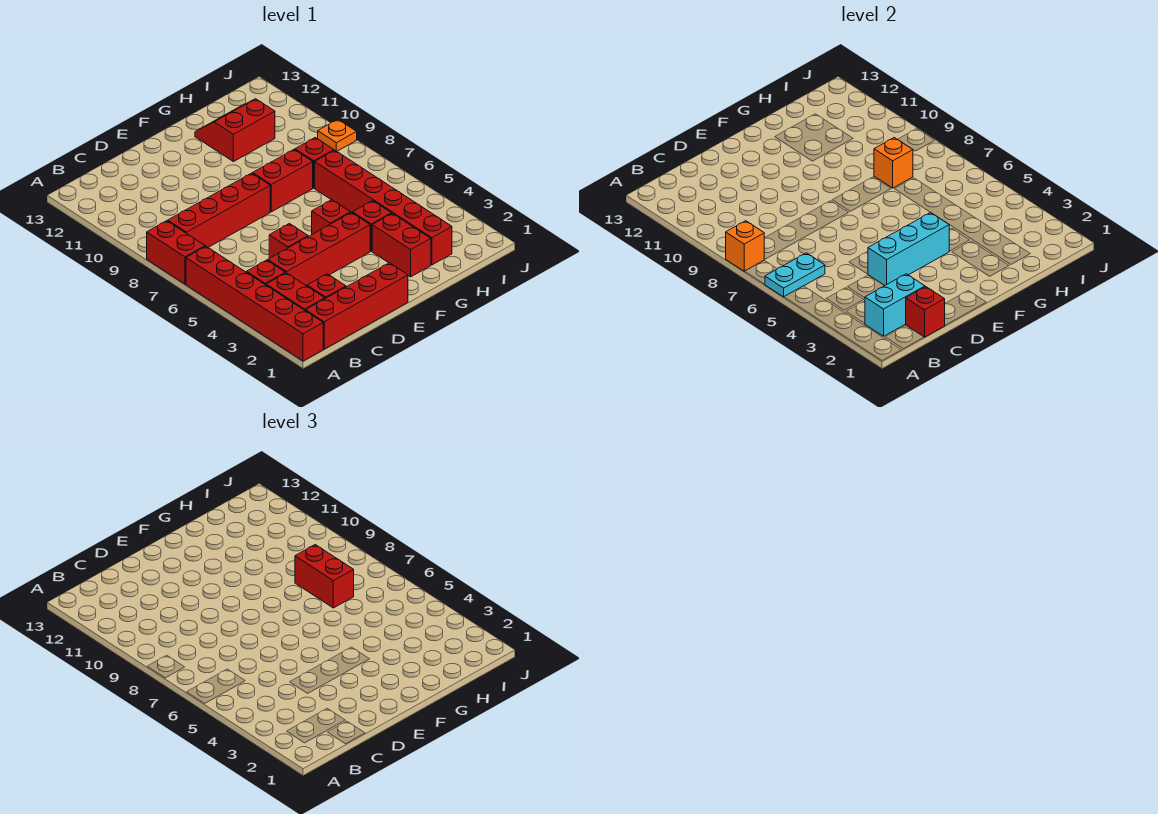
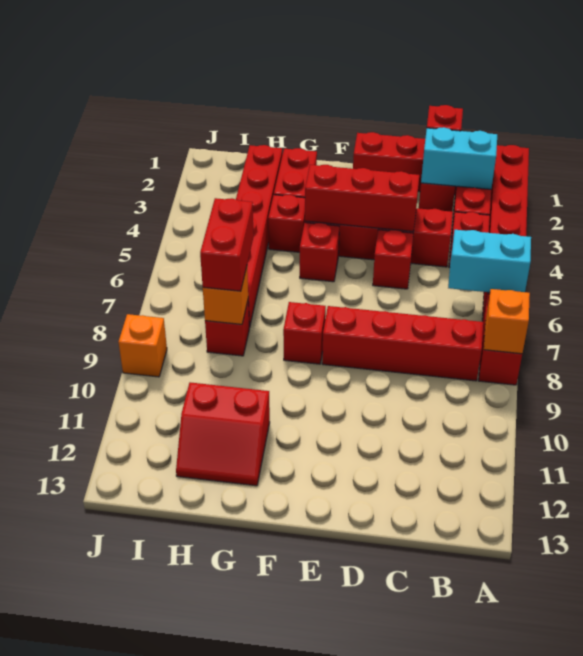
cyan plate A6:B6 level 2 -> cyan brick A6:B6 level 2
cyan brick D4:F4 level 2 -> red brick D4:F4 level 2
red brick F8:G8 level 1 -> red brick F8 level 1
orange plate J9 level 1 -> orange brick J9 level 1

